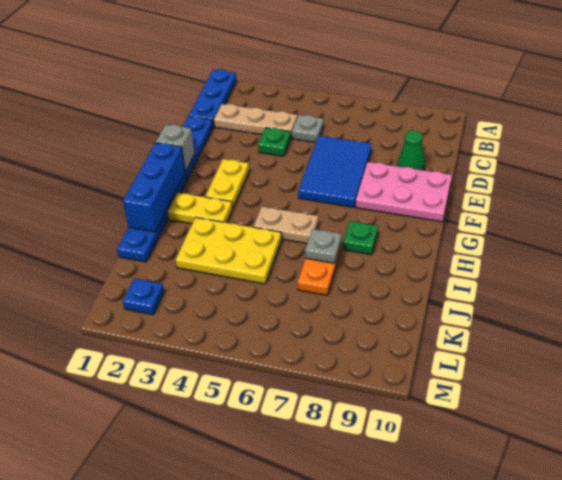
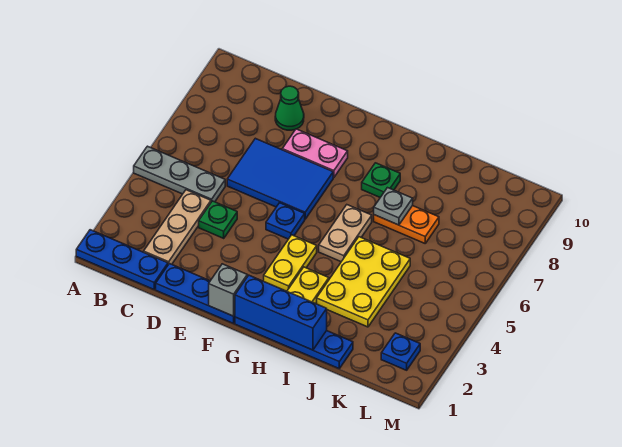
grey plate C5 level 1 -> grey plate A5:C5 level 1
pink plate E8:F10 level 1 -> pink plate E8:F8 level 1
yellow plate F3:G3 level 1 -> yellow plate G3:G4 level 1
none -> blue plate F5 level 1

